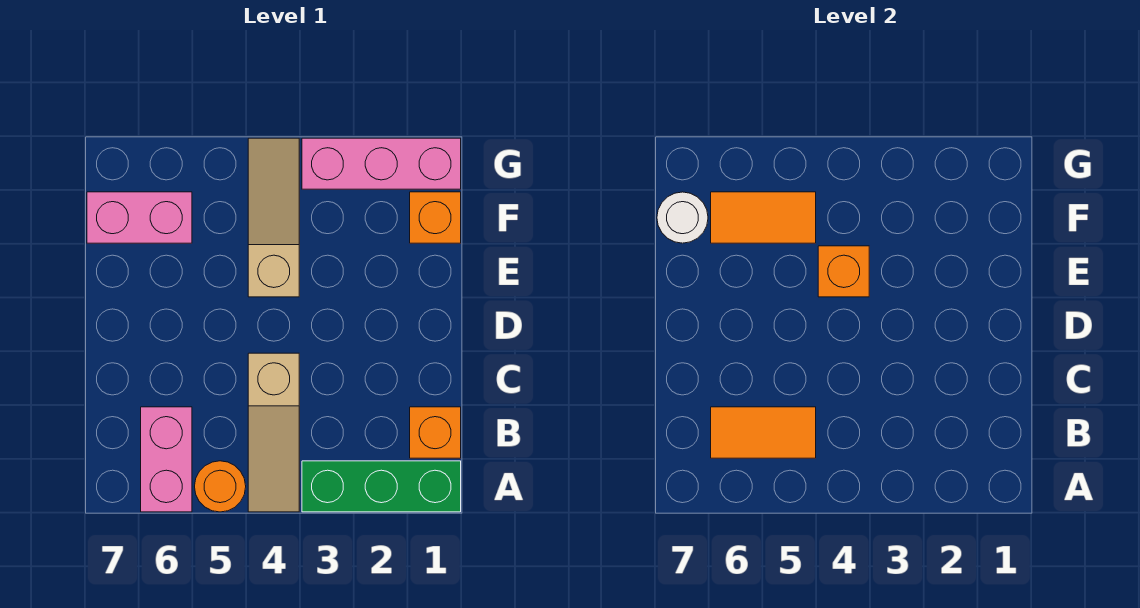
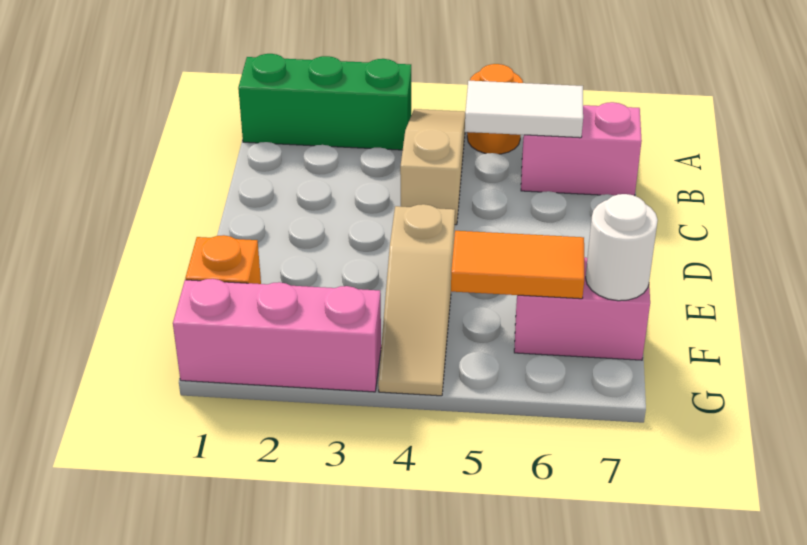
pink brick A6:B6 level 1 -> pink brick B6:B7 level 1
orange brick B1 level 1 -> none
orange tile B5:B6 level 2 -> white tile B5:B6 level 2
orange brick E4 level 2 -> none

